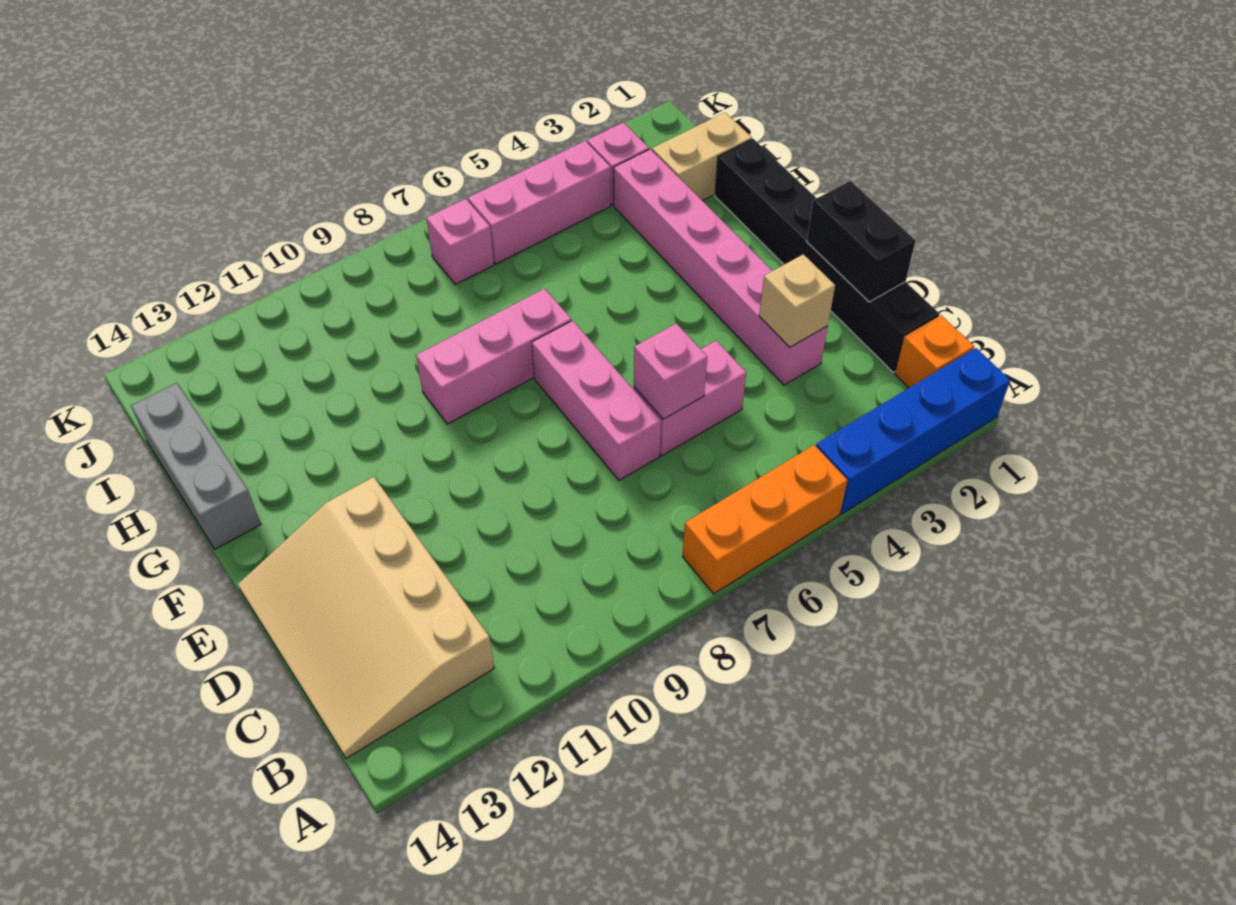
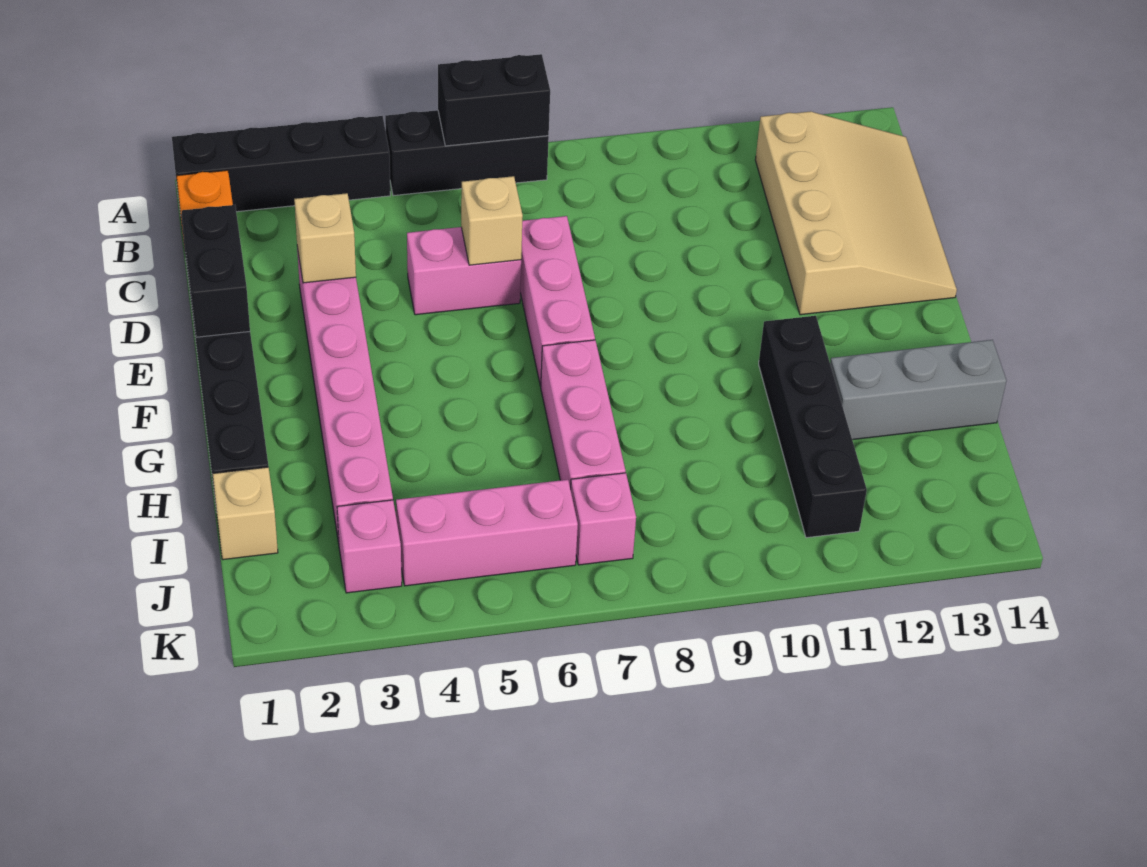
blue brick A1:A4 level 1 -> black brick A1:A4 level 1
orange brick A5:A7 level 1 -> black brick A5:A7 level 1
none -> black brick A6:A7 level 2
pink brick D6 level 2 -> tan brick D6 level 2
pink brick G7:G9 level 1 -> pink brick G7:I7 level 1
none -> black brick G11:J11 level 1
grey brick G14:I14 level 1 -> grey brick H12:H14 level 1
tan brick I1:I2 level 1 -> tan brick I1 level 1

